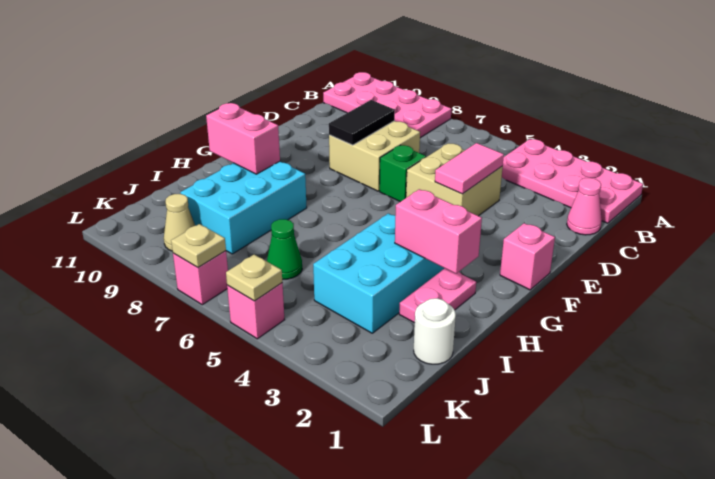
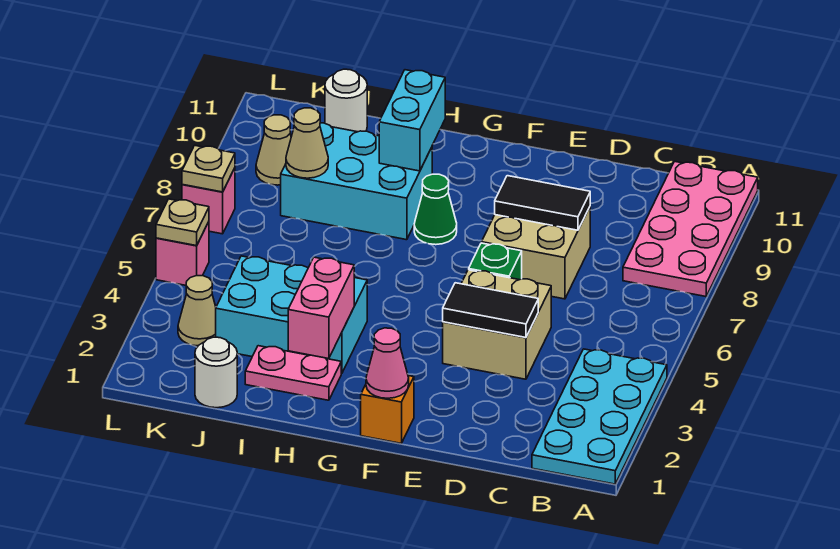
pink plate A1:B4 level 1 -> cyan plate A1:B4 level 1
pink cone C1 level 1 -> pink cone F1 level 2
pink tile D4:E4 level 2 -> black tile D4:E4 level 2
pink brick F1 level 1 -> orange brick F1 level 1
pink brick H9:H10 level 2 -> cyan brick H9:H10 level 2
green cone J6 level 1 -> green cone G8 level 1
none -> tan cone J8 level 2
none -> white round brick J11 level 1
none -> tan cone K3 level 1

